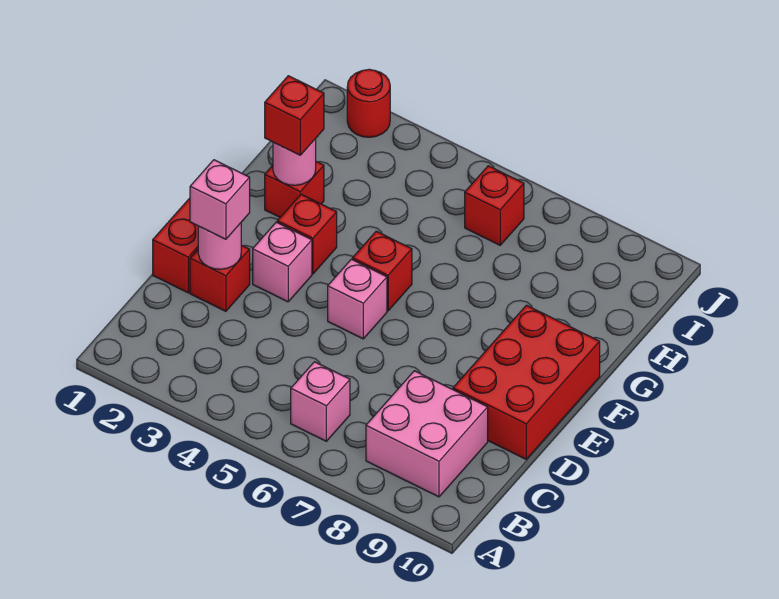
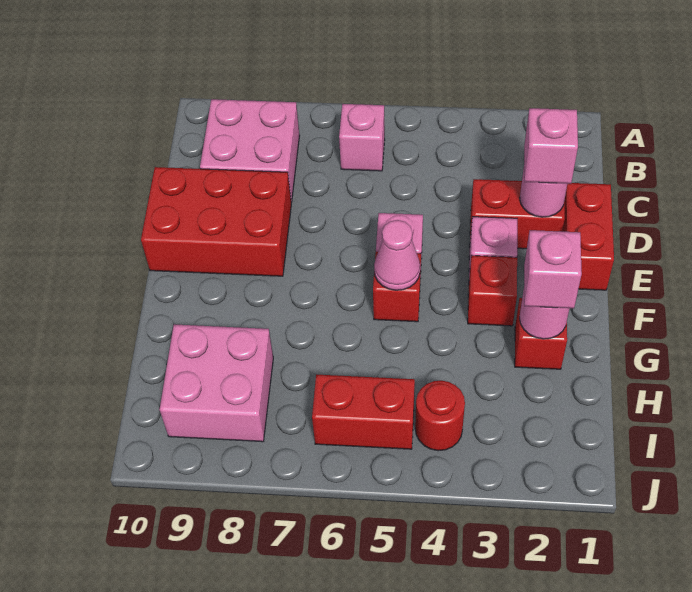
red brick D2 level 1 -> red brick D2:D3 level 1
red brick D9:F10 level 1 -> red brick D8:E10 level 1
none -> pink cone F5 level 2
red brick G2 level 3 -> pink brick G2 level 3
none -> pink brick H8:I9 level 1
red brick I6 level 1 -> red brick I5:I6 level 1
red round brick J2 level 1 -> red round brick I4 level 1

